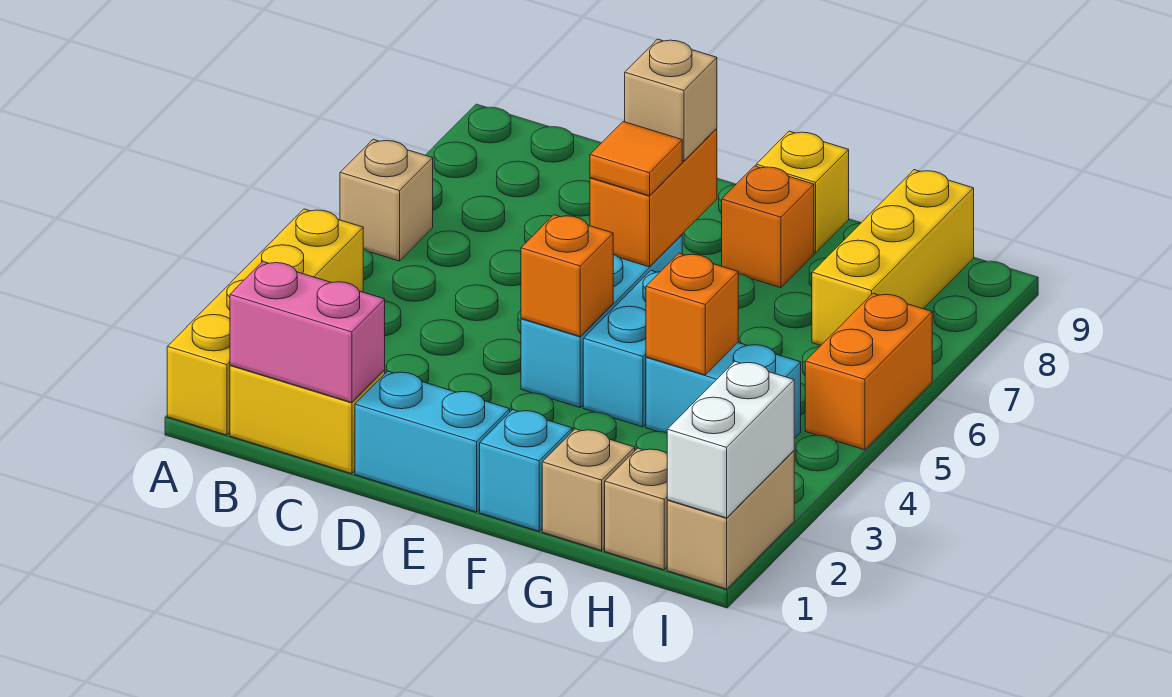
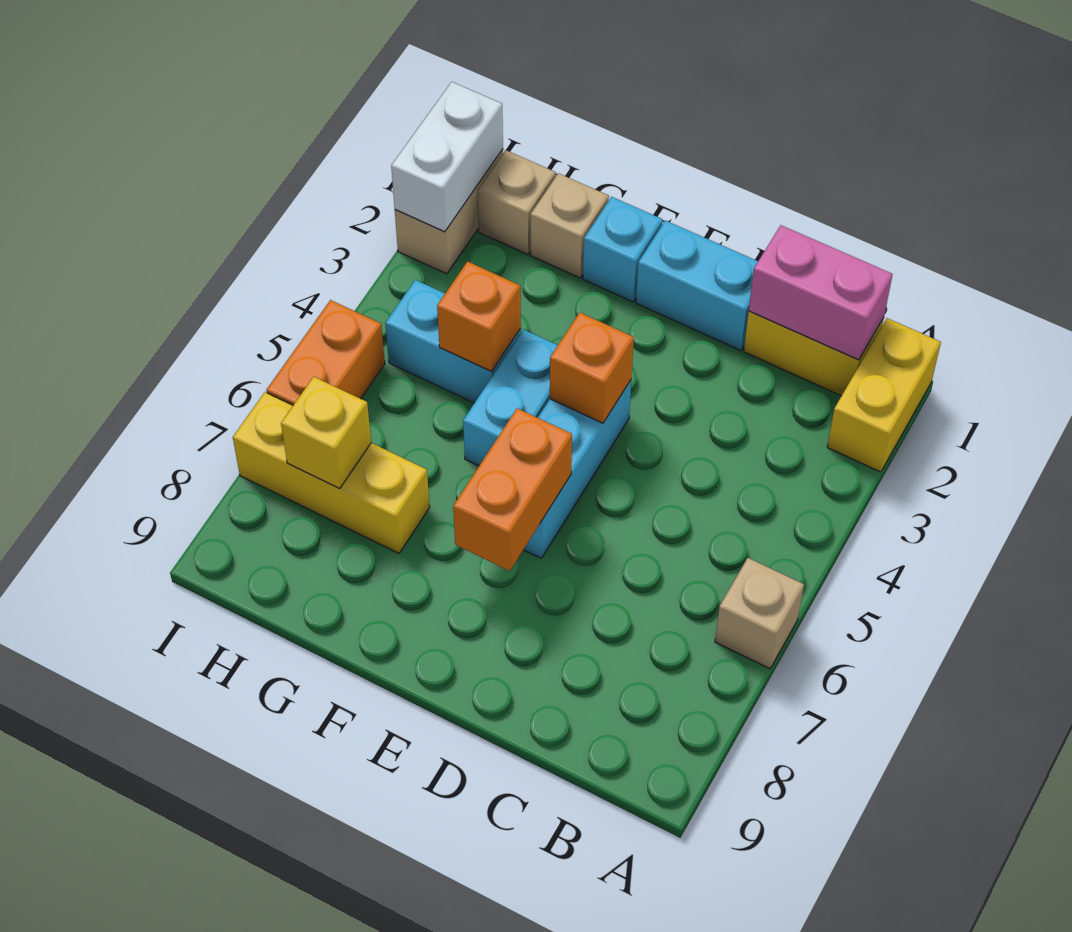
yellow brick A1:A4 level 1 -> yellow brick A1:A2 level 1
orange tile E6 level 3 -> none
tan brick E7 level 3 -> none
orange brick F8 level 1 -> none
yellow brick F9 level 1 -> yellow brick H7 level 2
yellow brick H7:H9 level 1 -> yellow brick G7:I7 level 1

